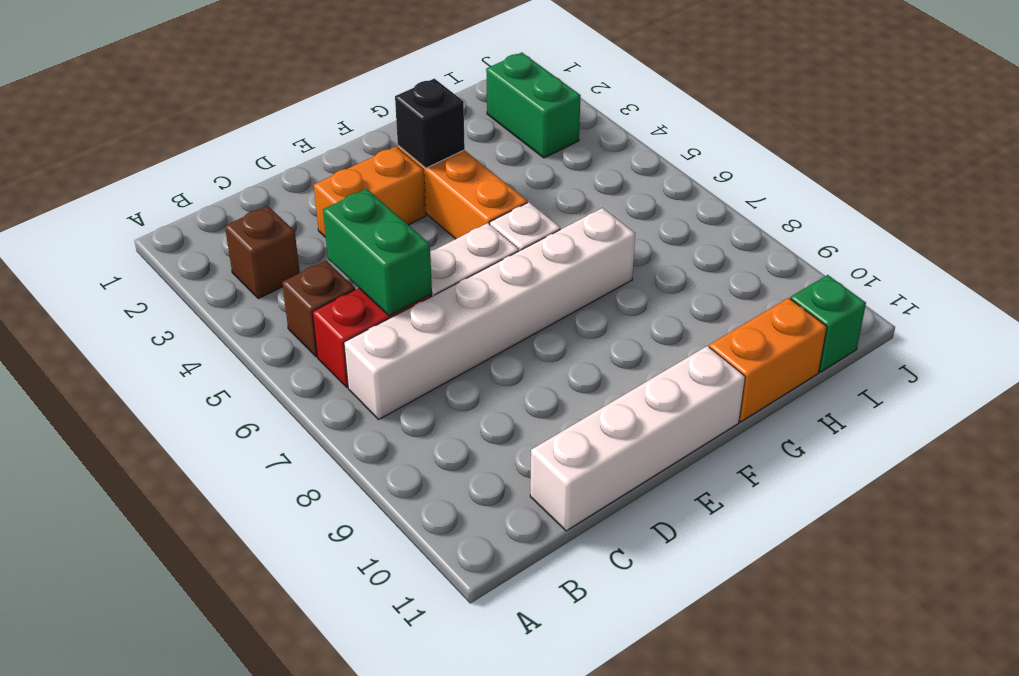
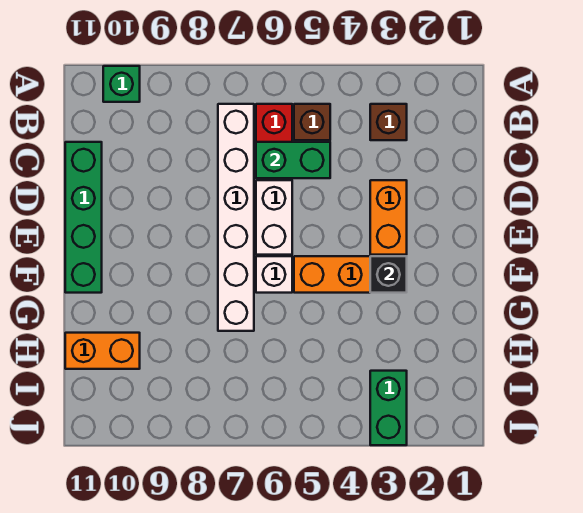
white brick C11:F11 level 1 -> green brick C11:F11 level 1
orange brick G11:H11 level 1 -> orange brick H10:H11 level 1
green brick I2:I3 level 1 -> green brick I3:J3 level 1
green brick I11 level 1 -> green brick A10 level 1

